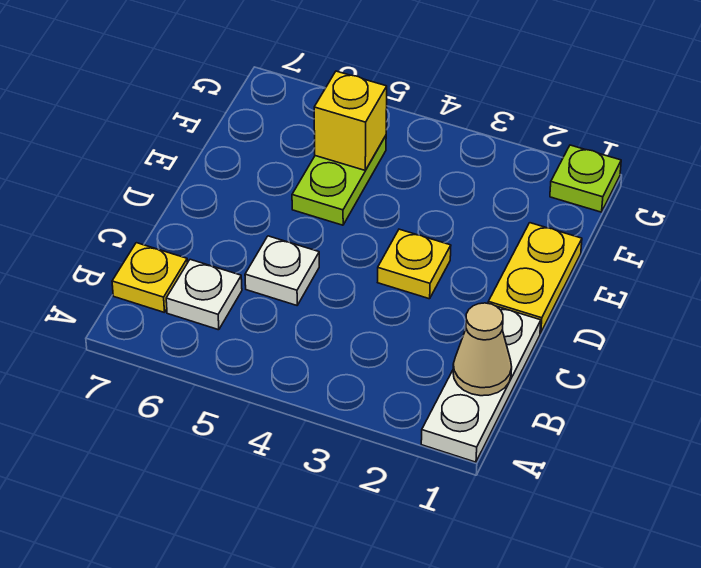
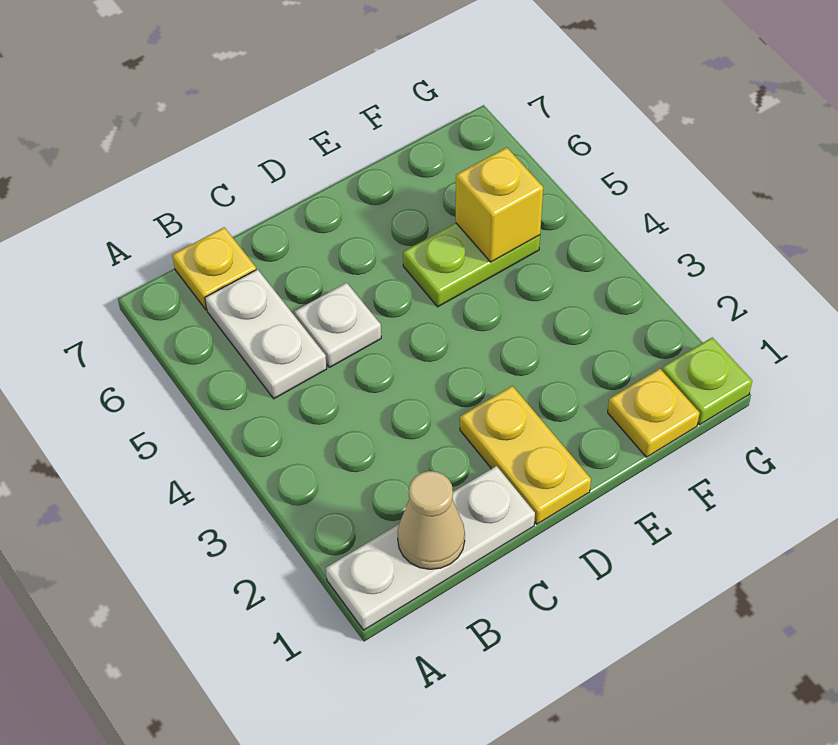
white plate B6 level 1 -> white plate B5:B6 level 1
yellow plate D1:E1 level 1 -> yellow plate D1:D2 level 1
yellow plate D3 level 1 -> yellow plate F1 level 1

